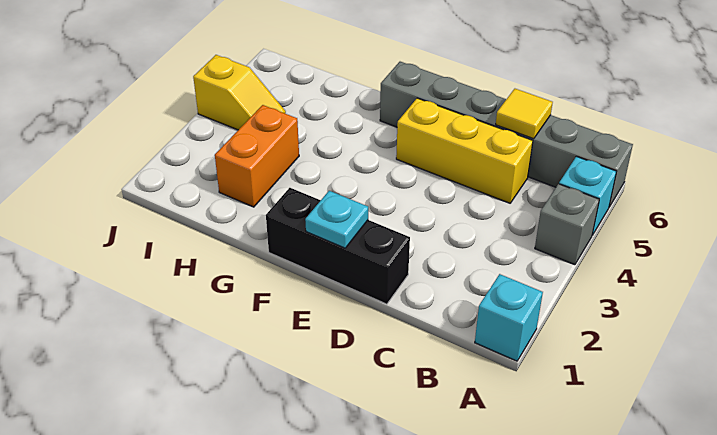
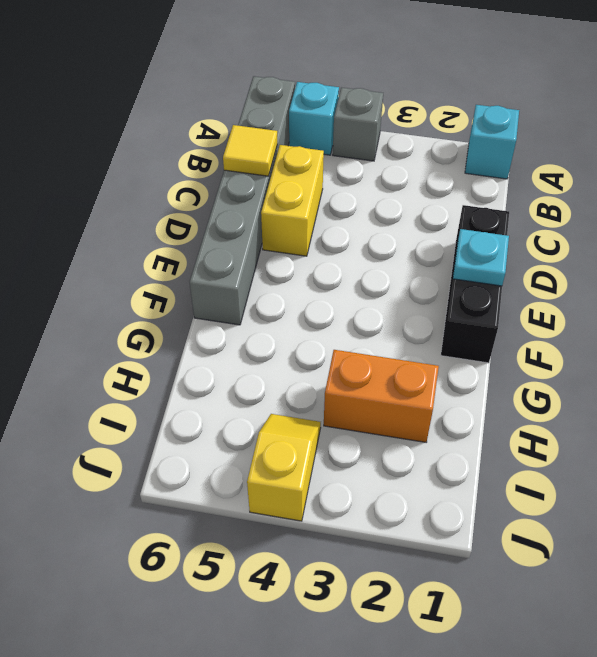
yellow brick C5:E5 level 1 -> yellow brick C5:D5 level 1

